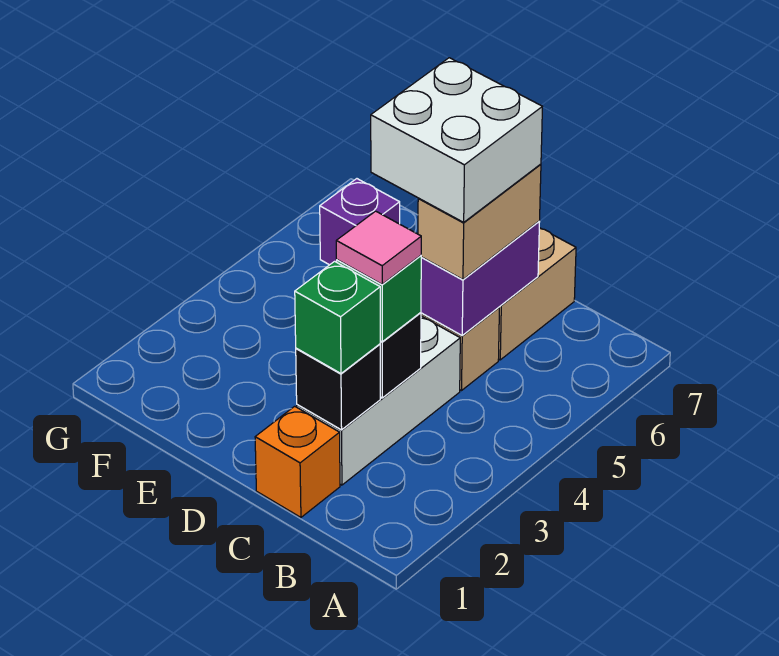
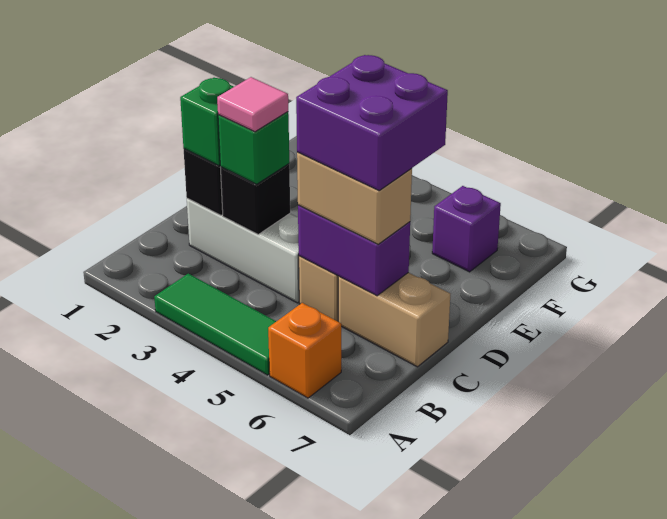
none -> green tile A3:A5 level 1
orange brick C1 level 1 -> orange brick A6 level 1
white brick C5:D6 level 4 -> purple brick C5:D6 level 4

